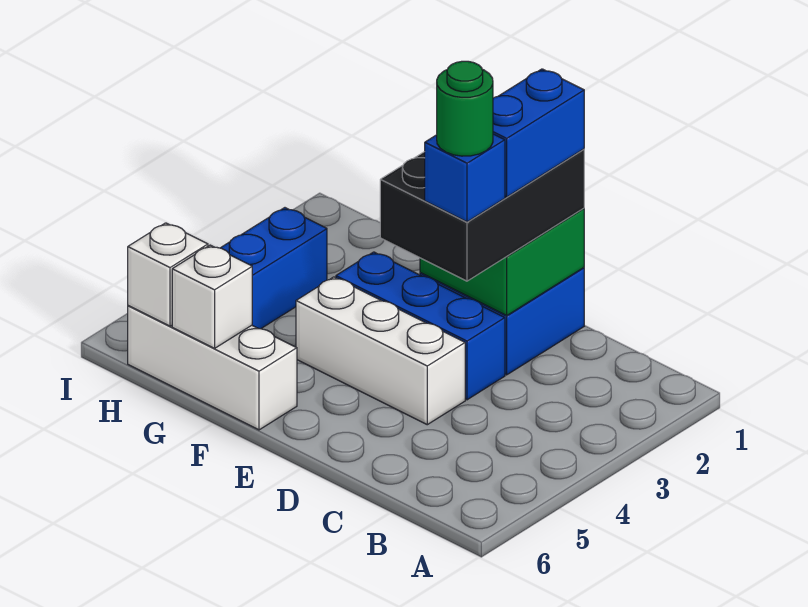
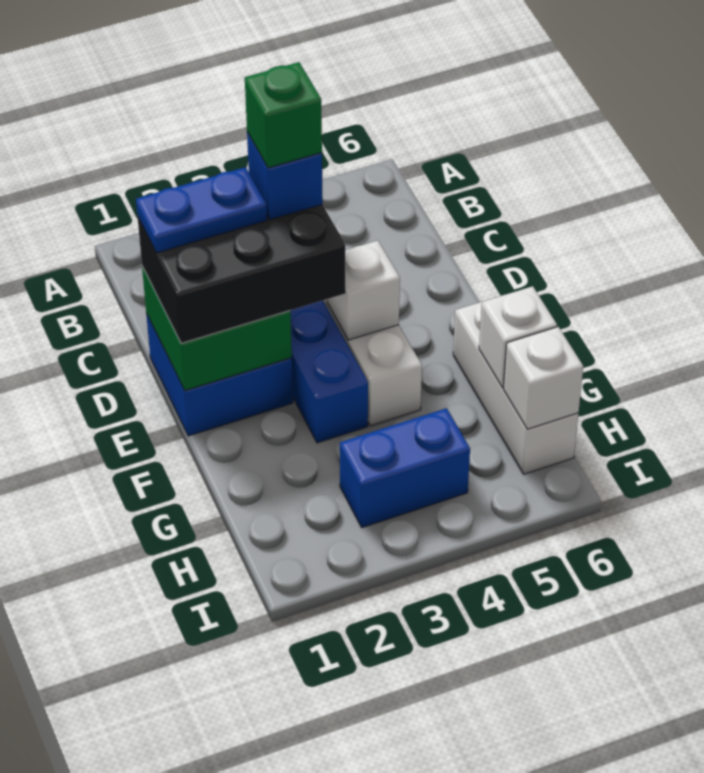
blue brick D1:D2 level 4 -> blue plate D1:D2 level 4
green round brick D3 level 5 -> green brick D3 level 5
none -> white brick E4 level 2

